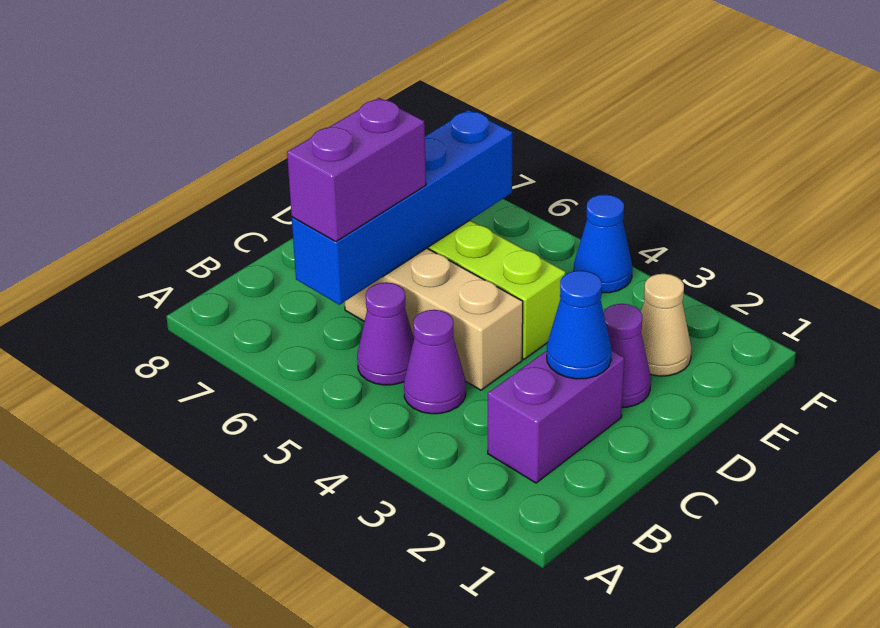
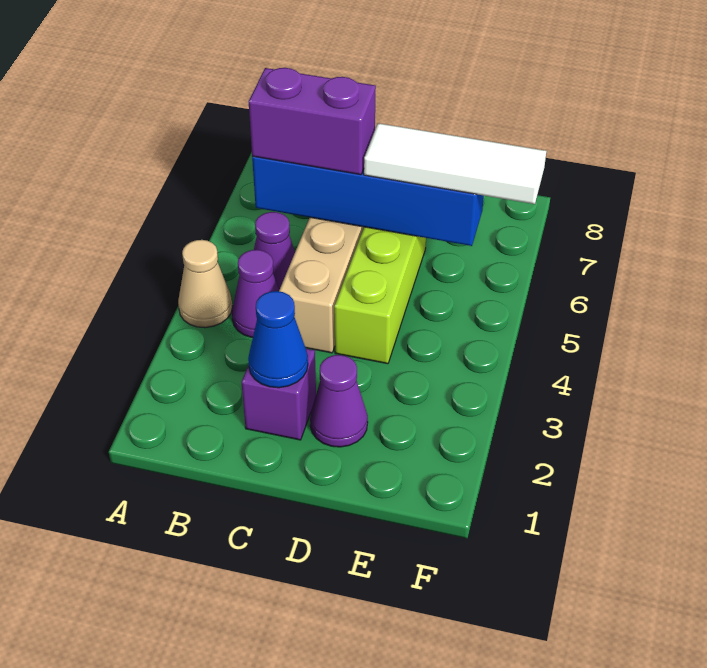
purple brick B2:C2 level 1 -> purple brick C2 level 1
none -> white tile D6:F6 level 3
tan cone E2 level 1 -> tan cone A4 level 1
blue cone F4 level 1 -> none

